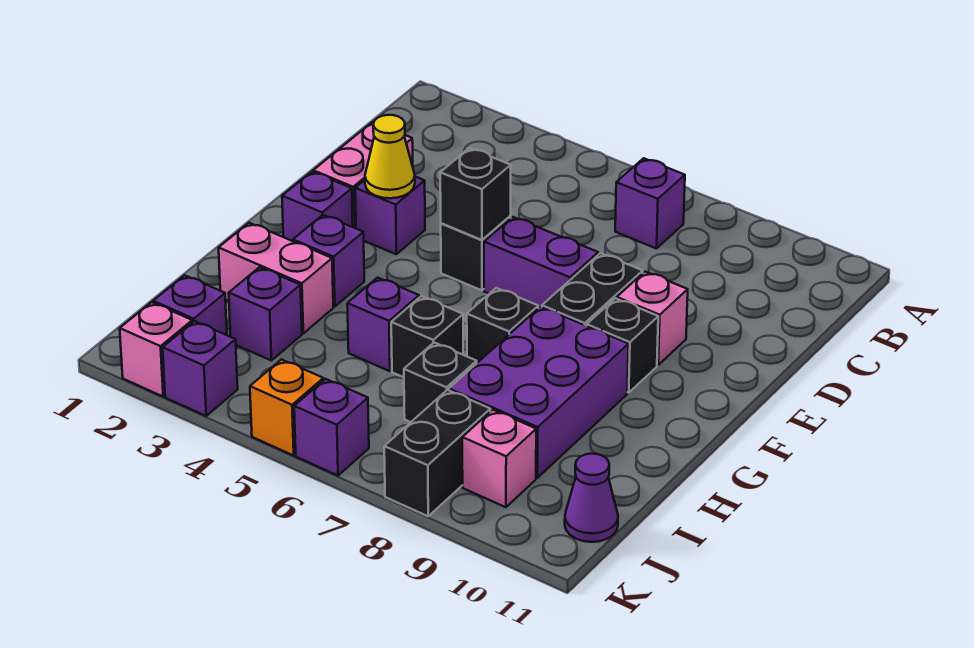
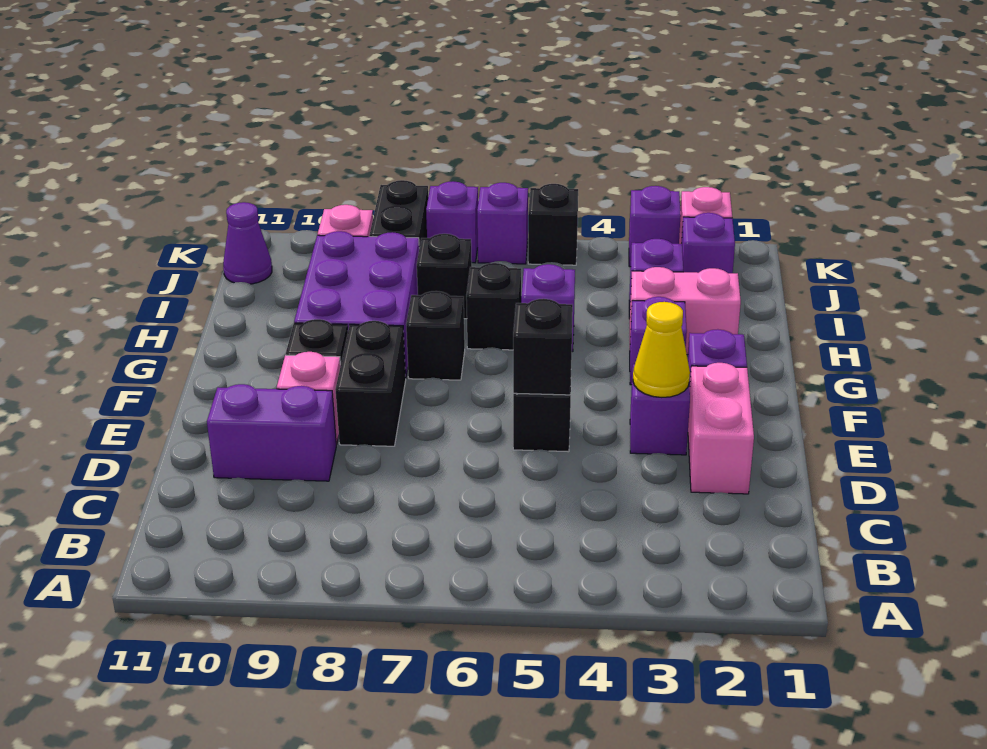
purple brick B7 level 1 -> purple brick K7 level 1
purple brick E6:E7 level 1 -> purple brick D9:D10 level 1
orange brick K5 level 1 -> black brick K5 level 1

